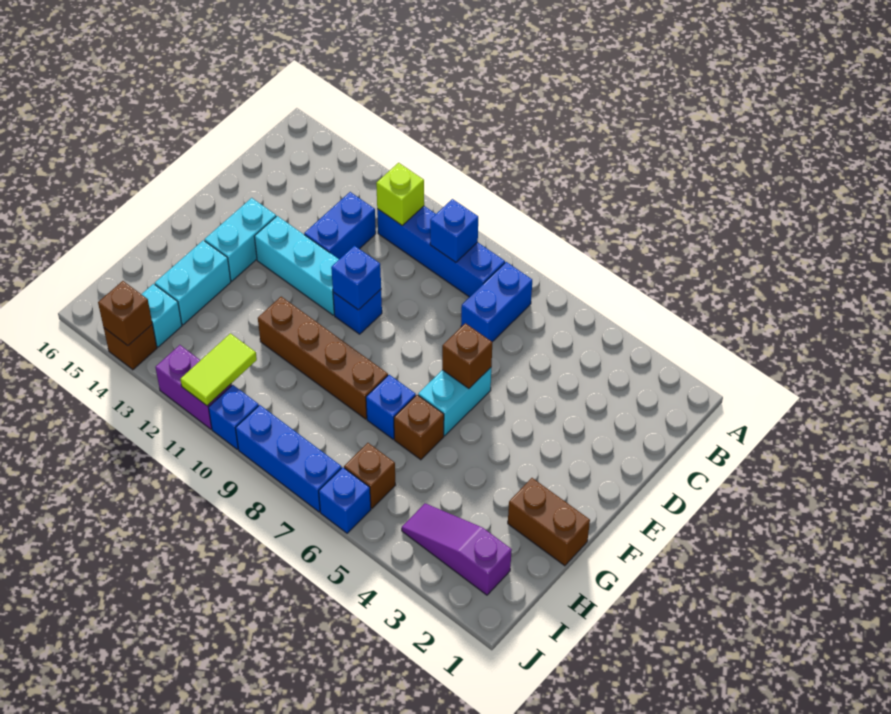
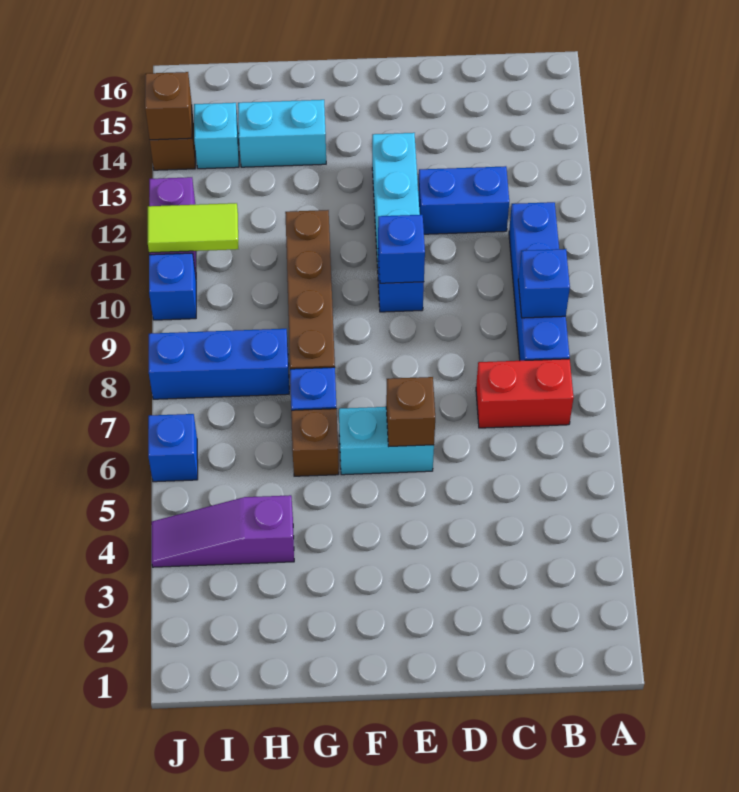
blue brick B7:C7 level 1 -> red brick B7:C7 level 1
lime brick B11 level 2 -> none
cyan brick E14:F14 level 1 -> none
brown brick G1:G2 level 1 -> none
purple slope I2:I4 level 1 top 2 -> purple slope H4:J4 level 1 top H
brown brick I6 level 1 -> none
blue brick J7:J9 level 1 -> blue brick H8:J8 level 1

